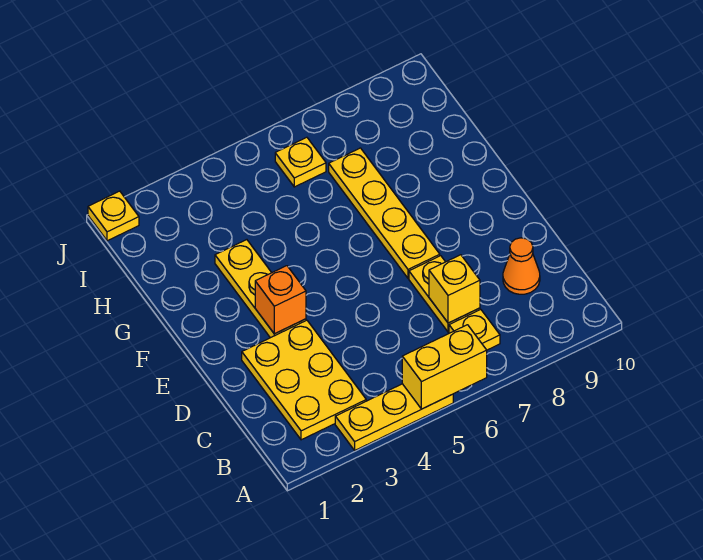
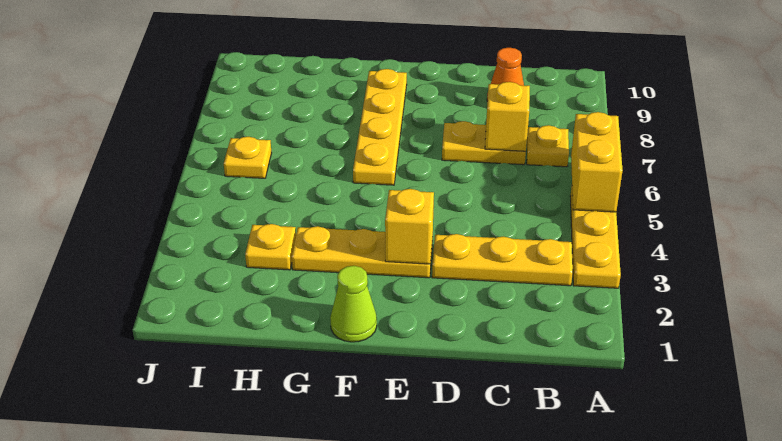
yellow plate B2:D3 level 1 -> yellow plate B3:D3 level 1
orange brick E3 level 2 -> yellow brick E3 level 2
yellow plate E7:H7 level 1 -> yellow plate F6:F9 level 1
none -> lime cone F1 level 1
yellow plate J1 level 1 -> yellow plate H3 level 1

